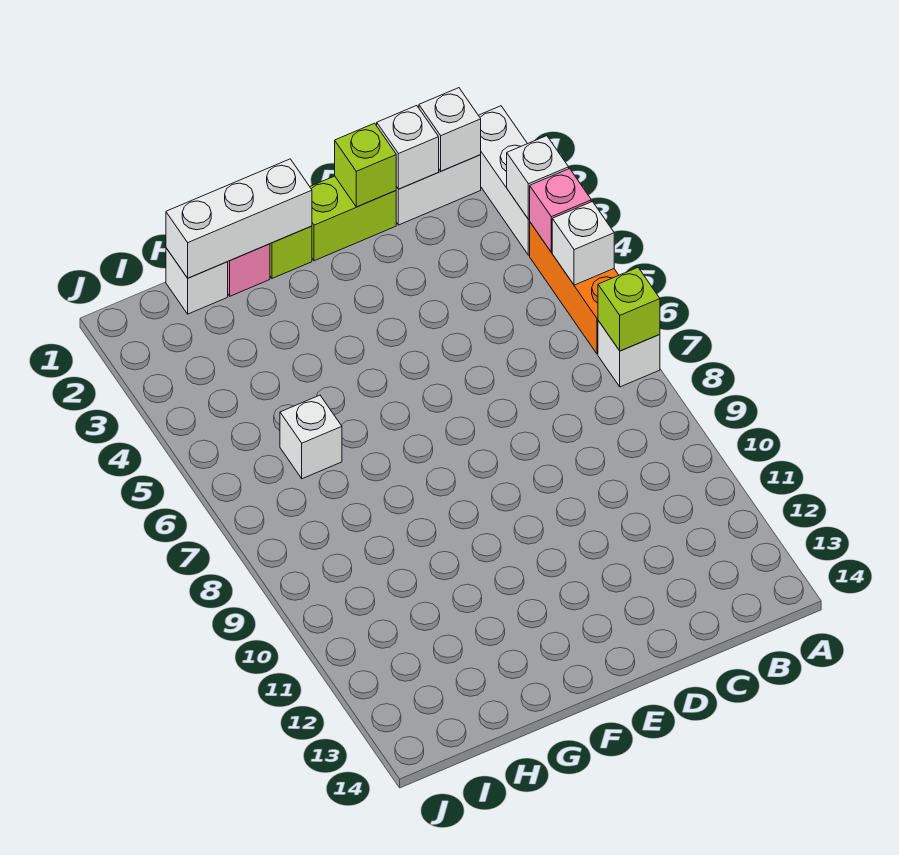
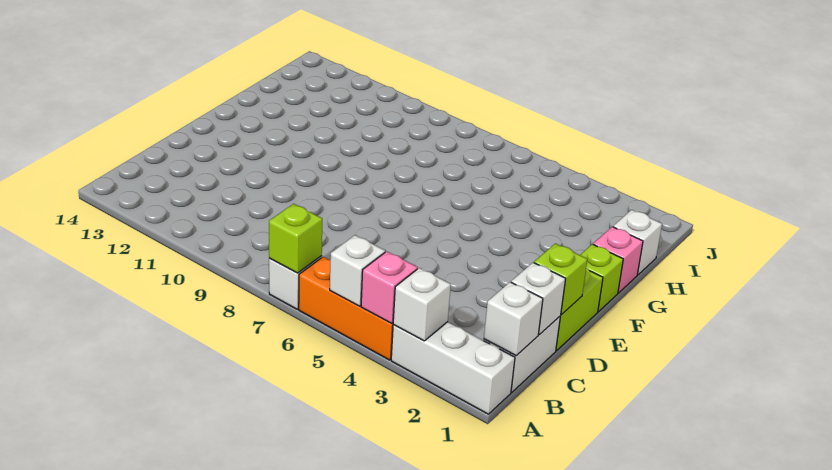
white brick F1:H1 level 2 -> none
white brick H6 level 1 -> none

